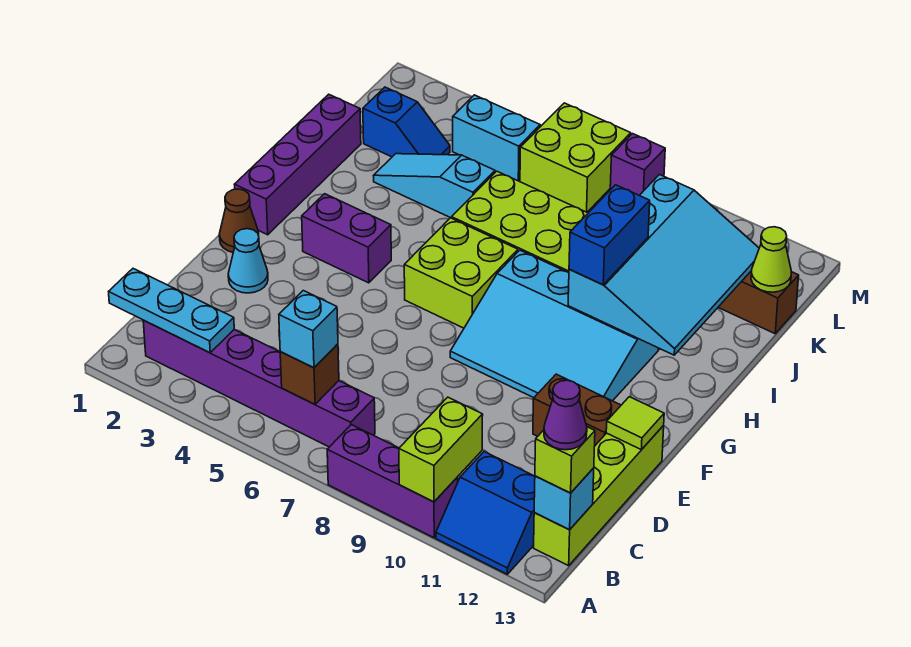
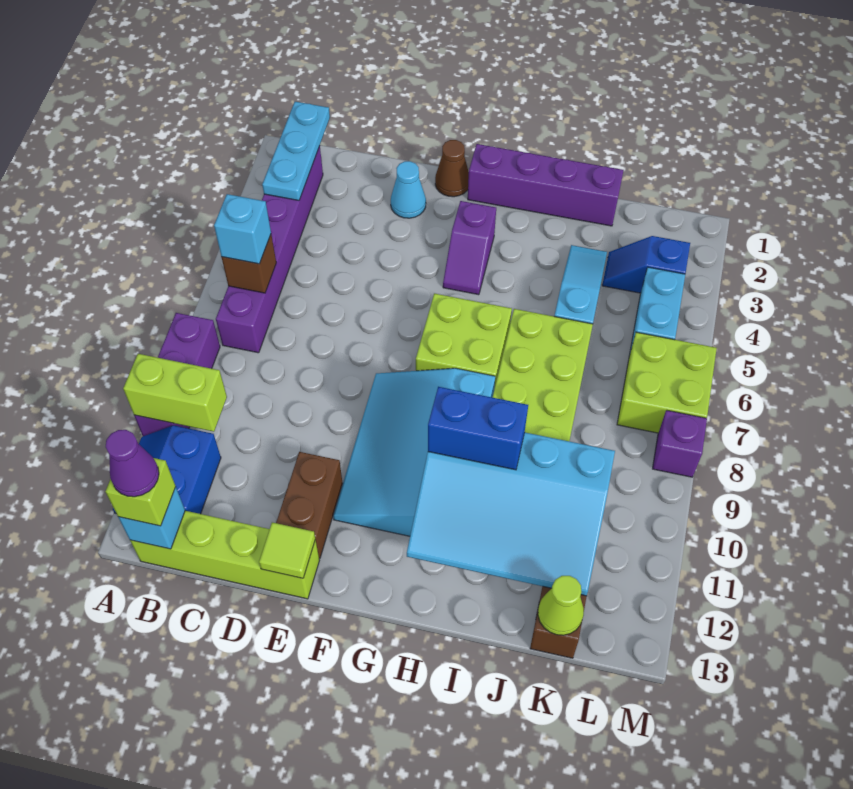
purple brick G3:G4 level 1 -> purple slope G3:G4 level 1 top 3
blue slope K2:K3 level 1 top 2 -> blue slope K3:L3 level 1 top L

